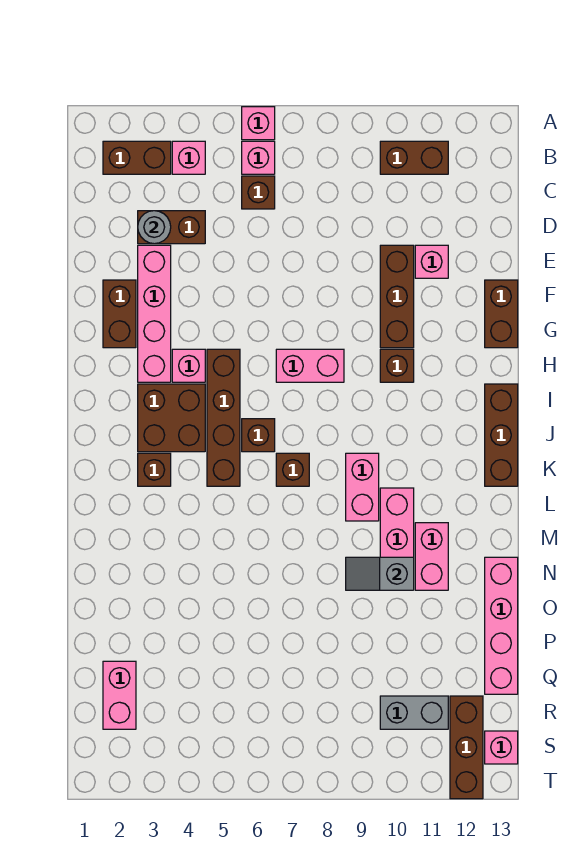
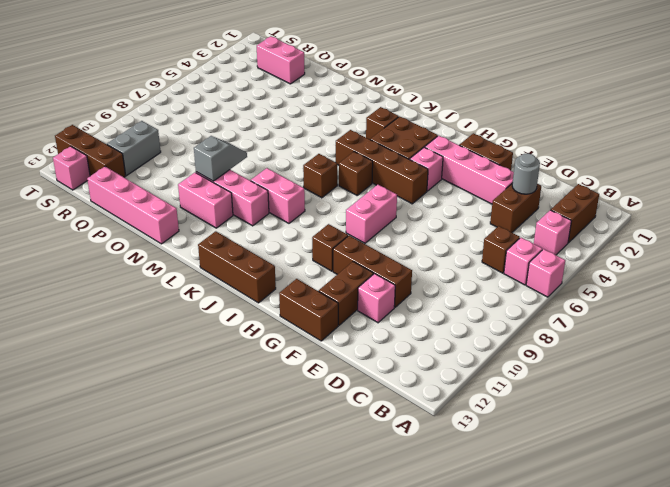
brown brick B10:B11 level 1 -> brown brick F11:F12 level 1

